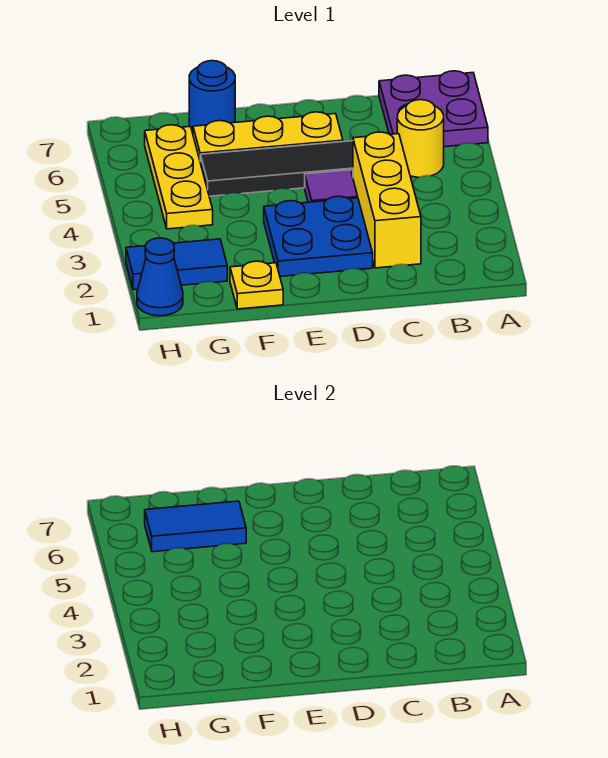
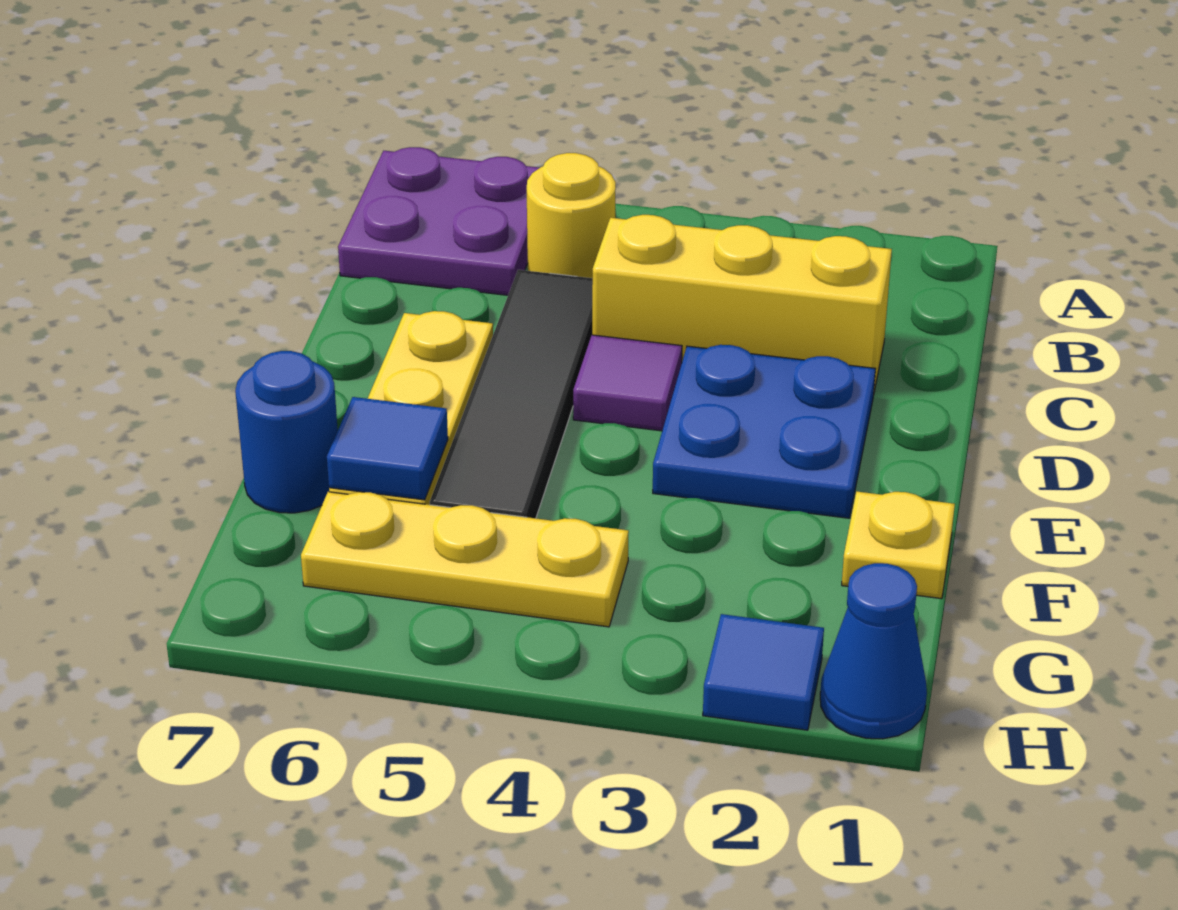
blue tile F6:G6 level 2 -> blue tile F6 level 2
blue tile G2:H2 level 1 -> blue tile H2 level 1

